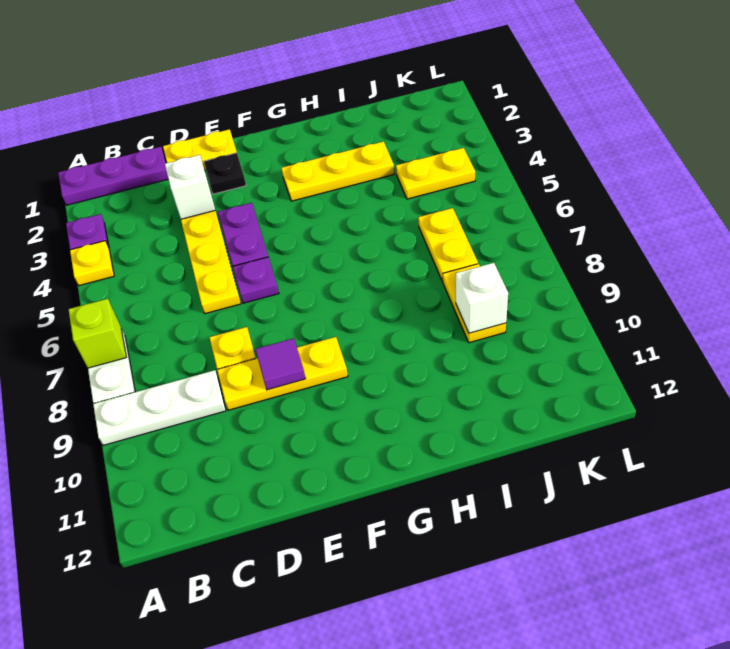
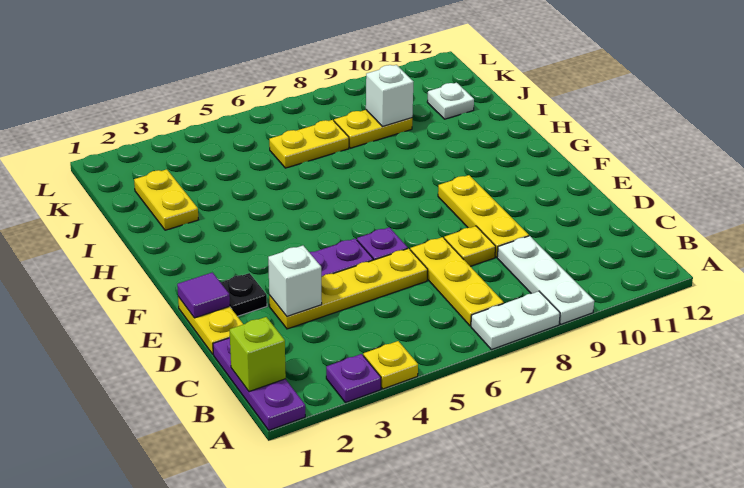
lime brick A7 level 2 -> lime brick B1 level 2
purple tile E9 level 2 -> purple tile E1 level 2
yellow plate G3:I3 level 1 -> yellow plate B7:D7 level 1
yellow plate J4:K4 level 1 -> yellow plate I2:J2 level 1
none -> white plate J11 level 1

